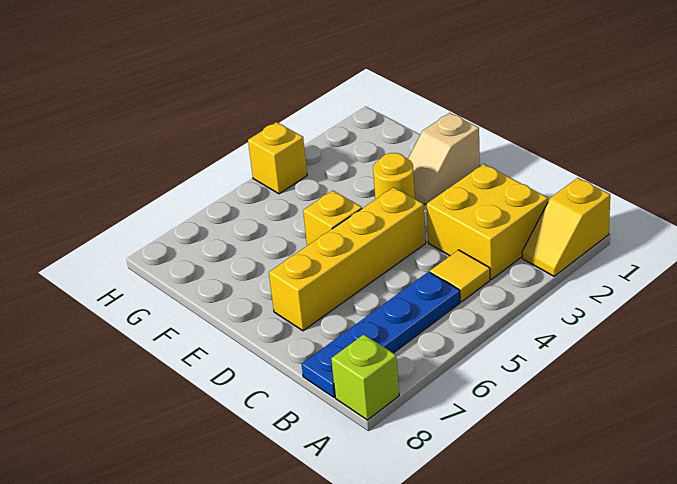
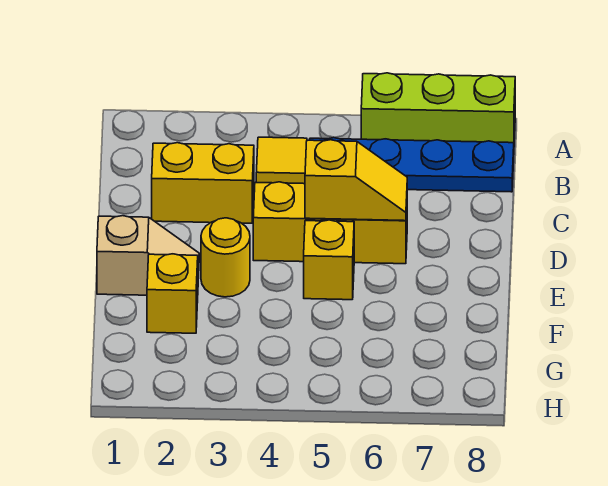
yellow slope A1:A2 level 1 top 1 -> yellow slope D5:D6 level 2 top 5
lime brick A8 level 1 -> lime brick A6:A8 level 1
yellow brick B2:C3 level 1 -> yellow brick C2:C3 level 1
yellow brick D4:D7 level 1 -> yellow brick D4:D6 level 1
yellow brick H4 level 1 -> yellow brick F2 level 1

